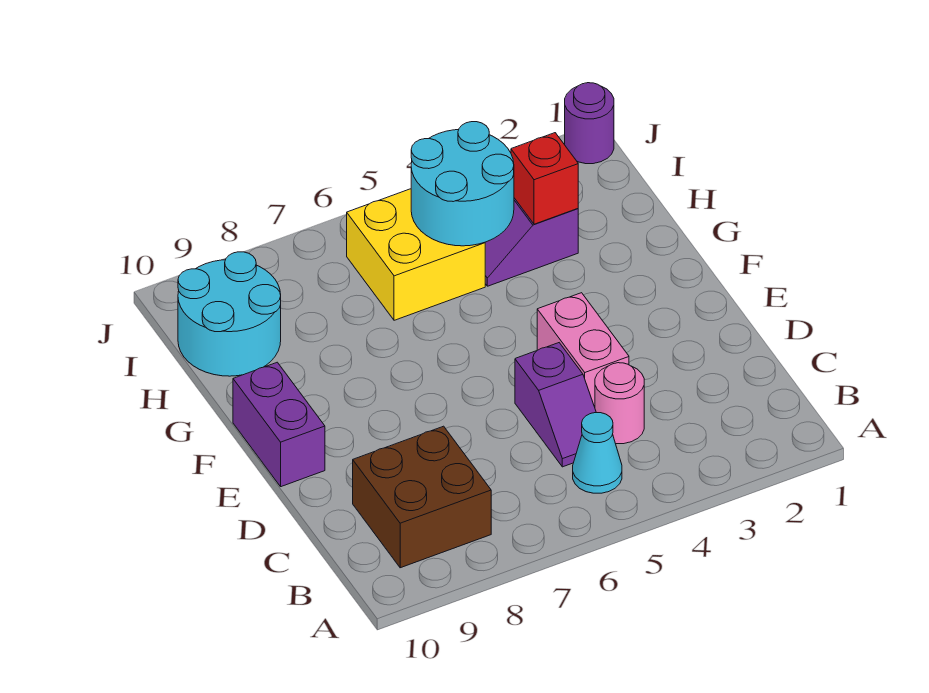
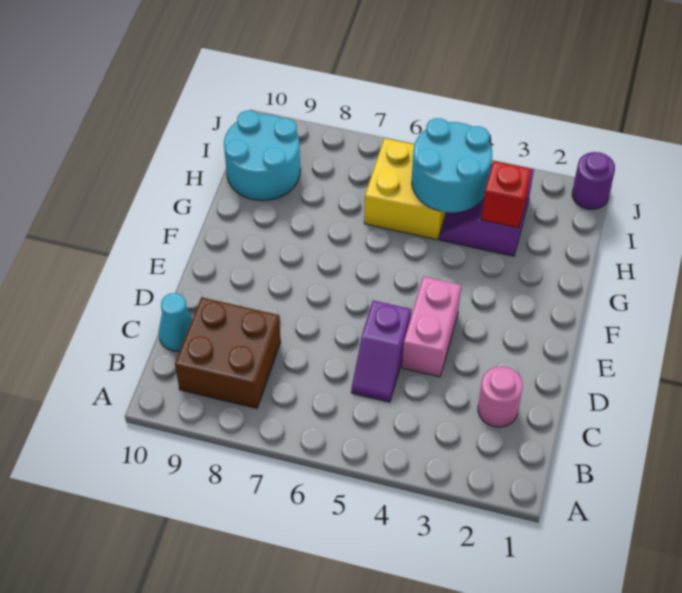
cyan cone B5 level 1 -> cyan cone C10 level 1
pink round brick C4 level 1 -> pink round brick C2 level 1
purple brick E10:F10 level 1 -> none

